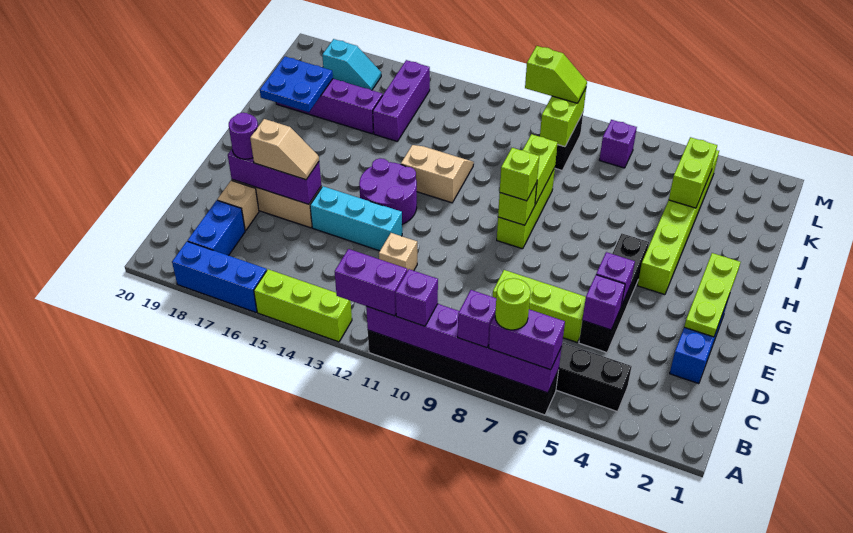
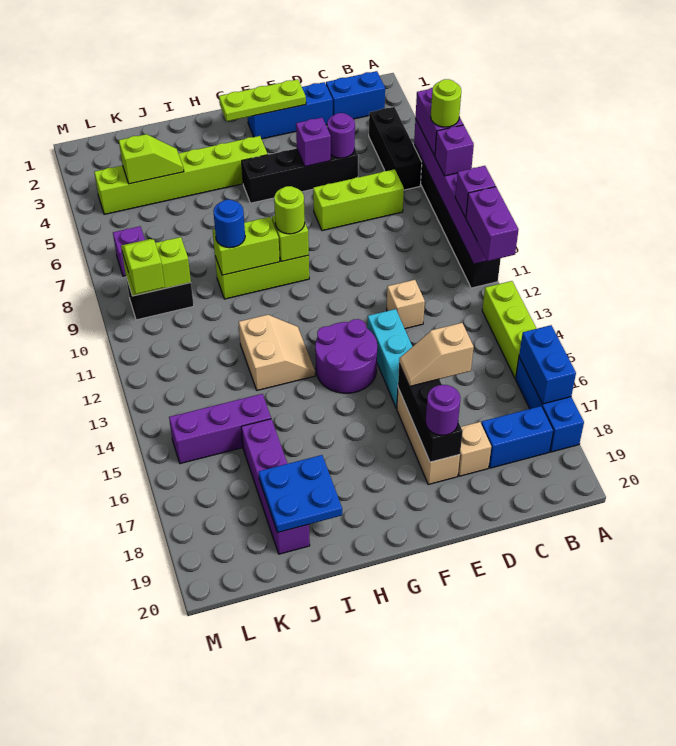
none -> blue brick A16:A17 level 2
none -> blue brick B2:C2 level 1
purple brick D5 level 2 -> purple round brick D5 level 2
lime brick D6:D8 level 1 -> lime brick C7:E7 level 1
purple brick E16:E18 level 2 -> black brick E16:E18 level 2
tan slope E16:E17 level 3 top 17 -> tan slope D16:E16 level 3 top D
lime brick G9 level 3 -> lime round brick G9 level 3
tan slope H12:I13 level 1 top H -> tan slope H12:I13 level 1 top I
none -> blue round brick I9 level 3
lime brick J4:K4 level 2 -> lime slope J4:K4 level 2 top K
cyan slope L17:L18 level 1 top 18 -> none

